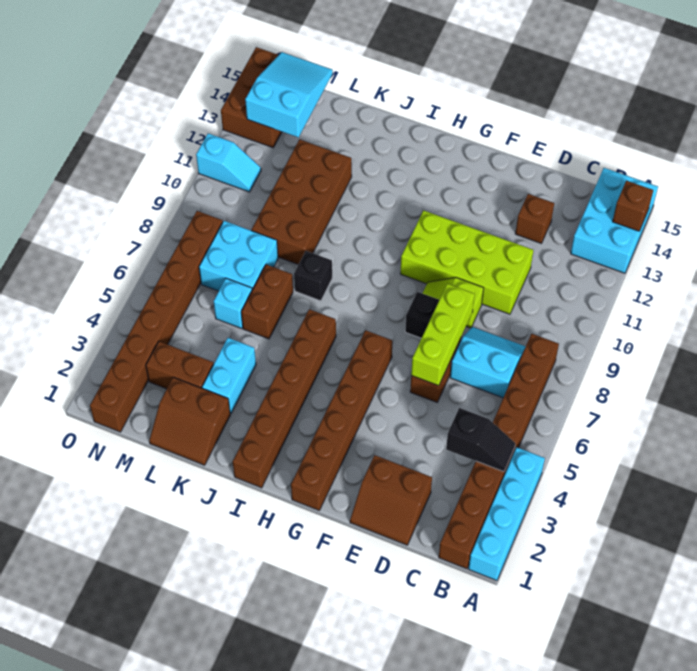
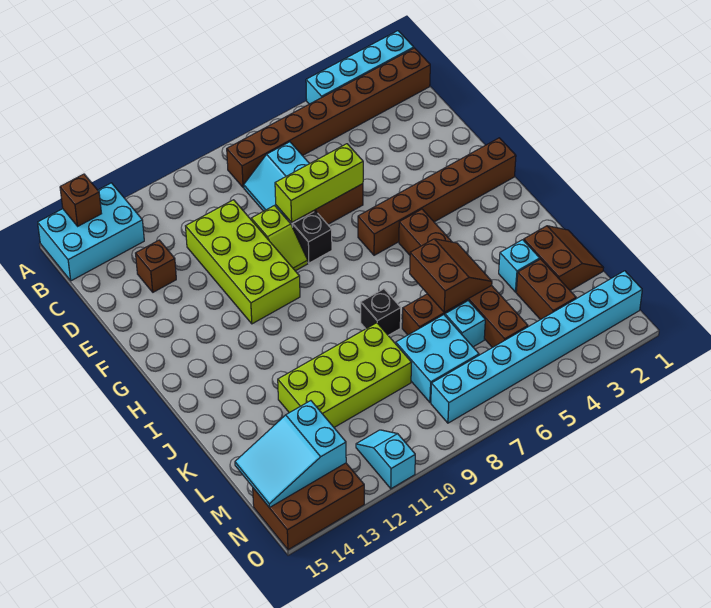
black slope B4:C4 level 2 top C -> none
brown slope D1:E2 level 1 top 2 -> brown slope J5:K6 level 2 top 6
brown brick I1:I6 level 1 -> brown brick H5:M5 level 1
cyan brick K3:K4 level 1 -> cyan brick K3 level 1
brown brick K9:L12 level 1 -> lime brick K9:L12 level 1
brown brick N1:N8 level 1 -> cyan brick N1:N8 level 1

